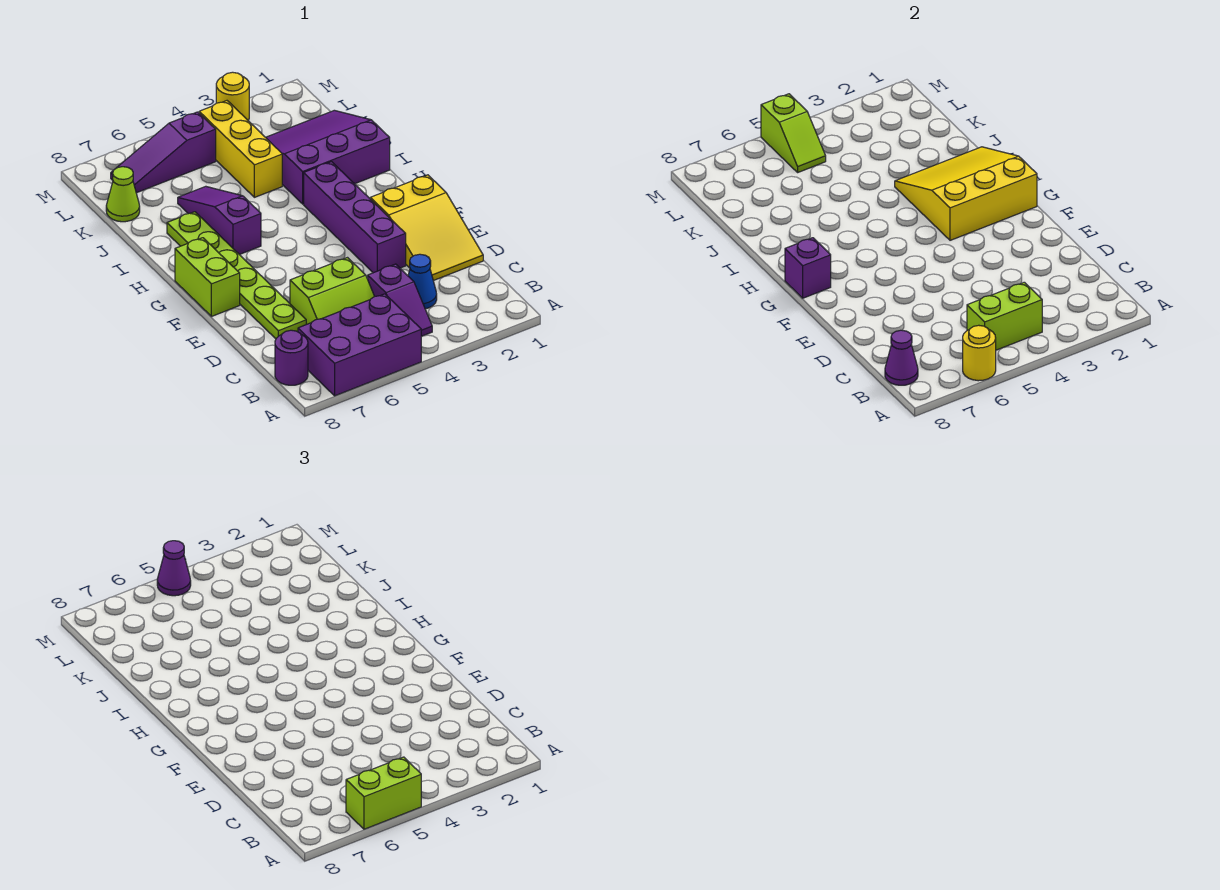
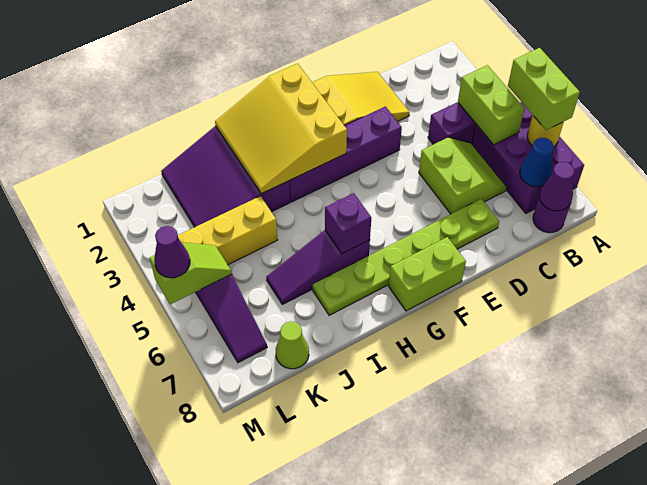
blue cone C3 level 1 -> blue cone B7 level 2
purple brick G8 level 2 -> purple brick H6 level 2
yellow round brick M3 level 1 -> none

